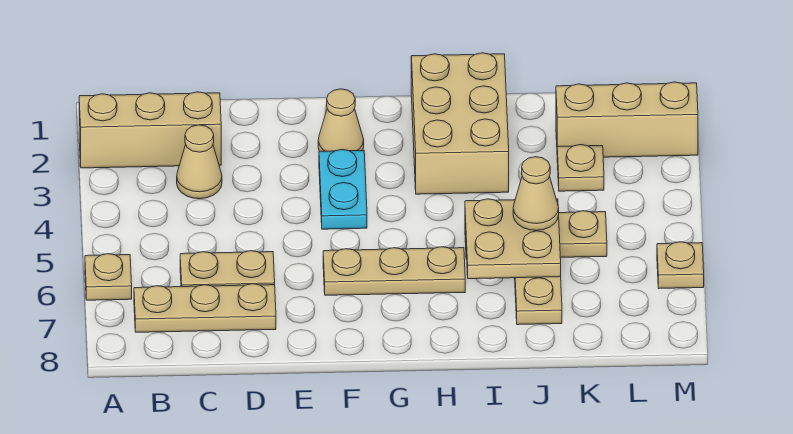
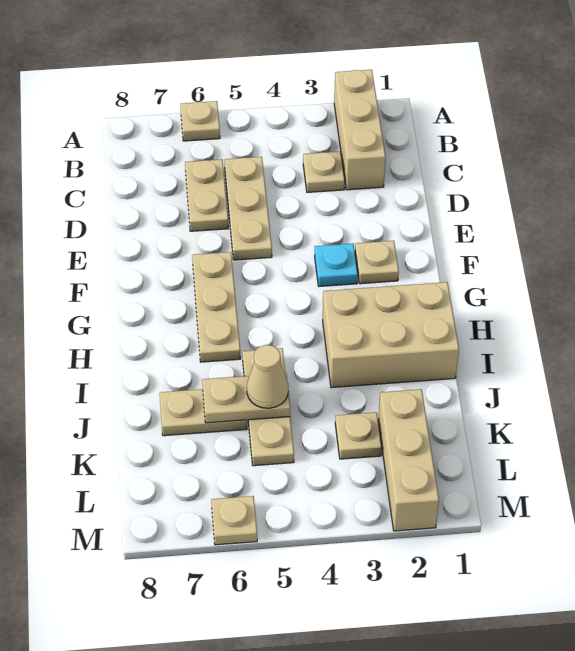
tan plate B7:D7 level 1 -> tan plate C5:E5 level 1
tan cone C3 level 1 -> tan plate C3 level 1
tan cone F2 level 1 -> tan plate F2 level 1
cyan plate F3:F4 level 1 -> cyan plate F3 level 1
tan plate I5:J6 level 2 -> tan plate J5:J6 level 2

